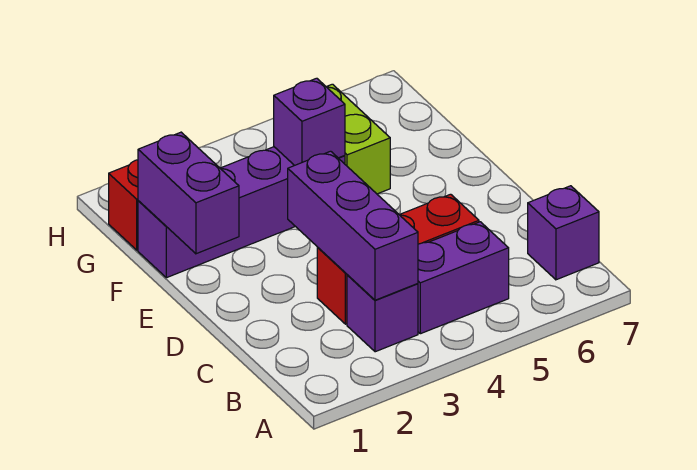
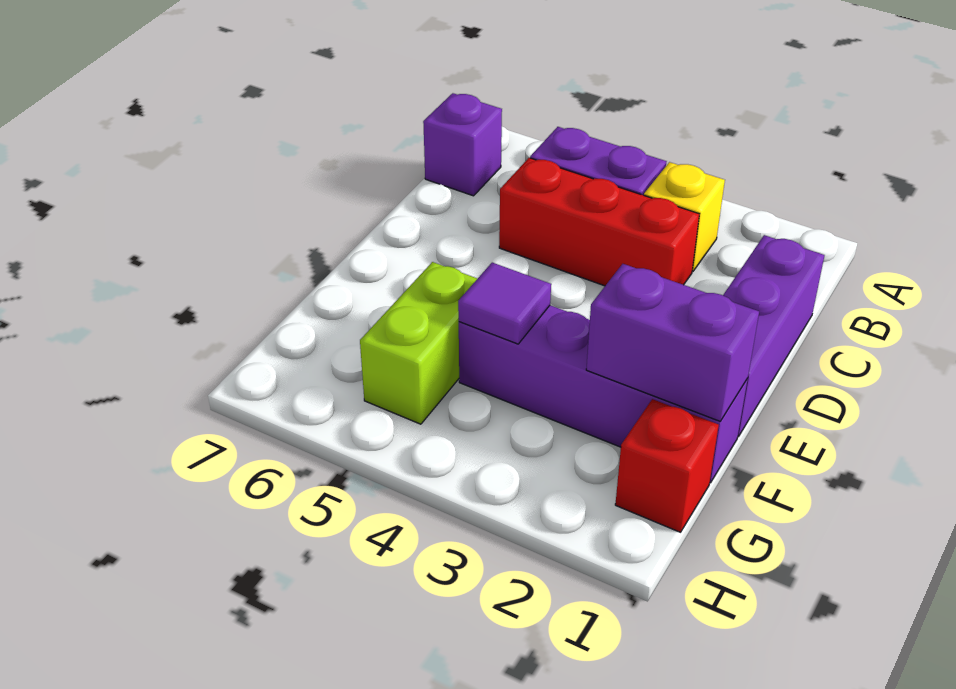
purple brick B3 level 1 -> yellow brick B3 level 1
purple brick B3:D3 level 2 -> purple brick C1:E1 level 1
purple brick E1:F1 level 2 -> purple brick F1:F2 level 2
purple brick F4 level 2 -> purple tile F4 level 2

